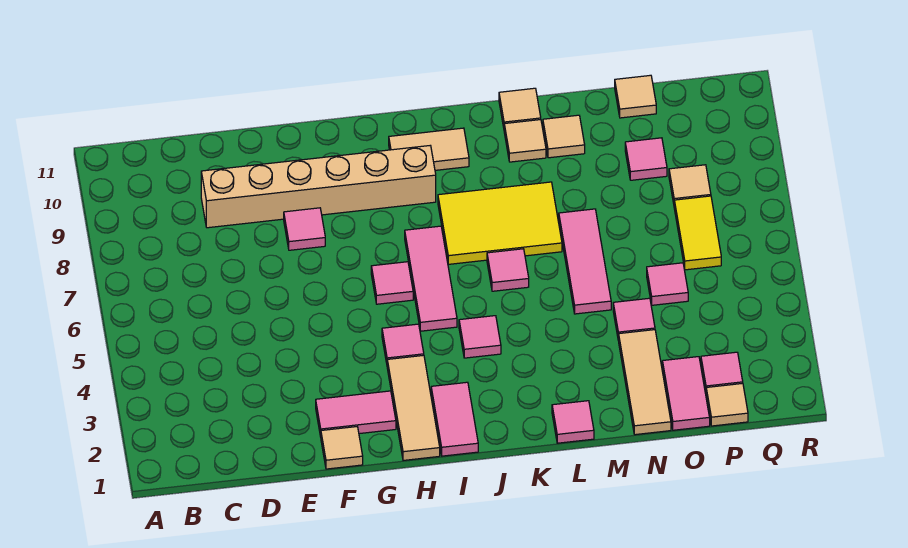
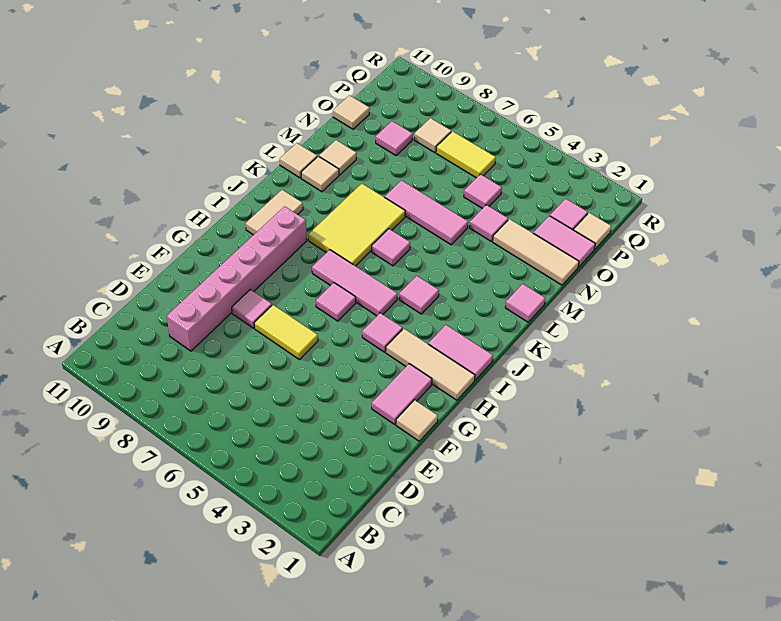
tan brick D9:I9 level 1 -> pink brick D9:I9 level 1
none -> yellow tile F6:F7 level 1

